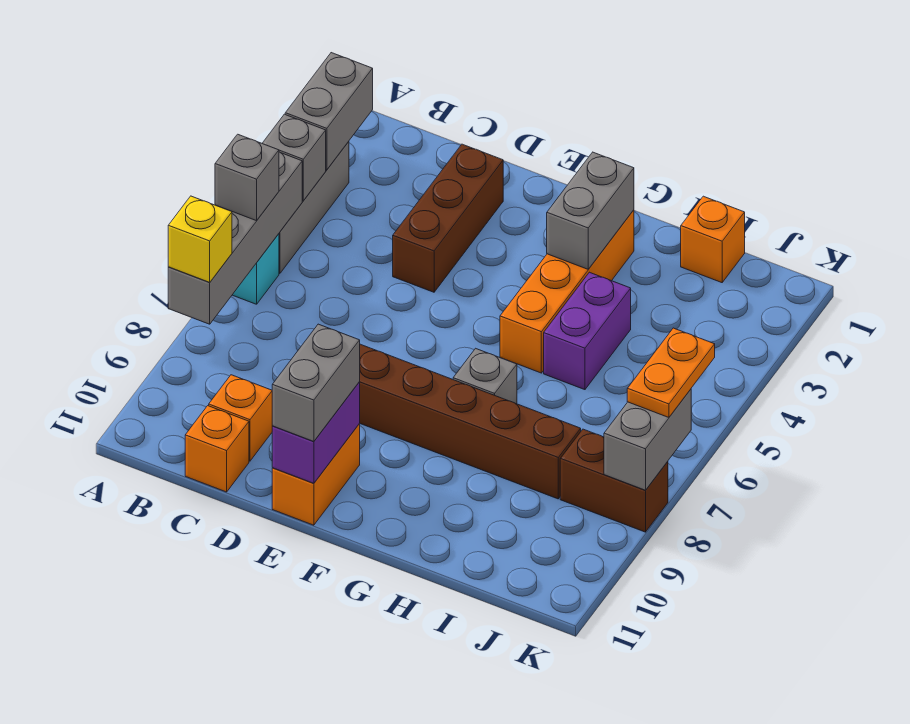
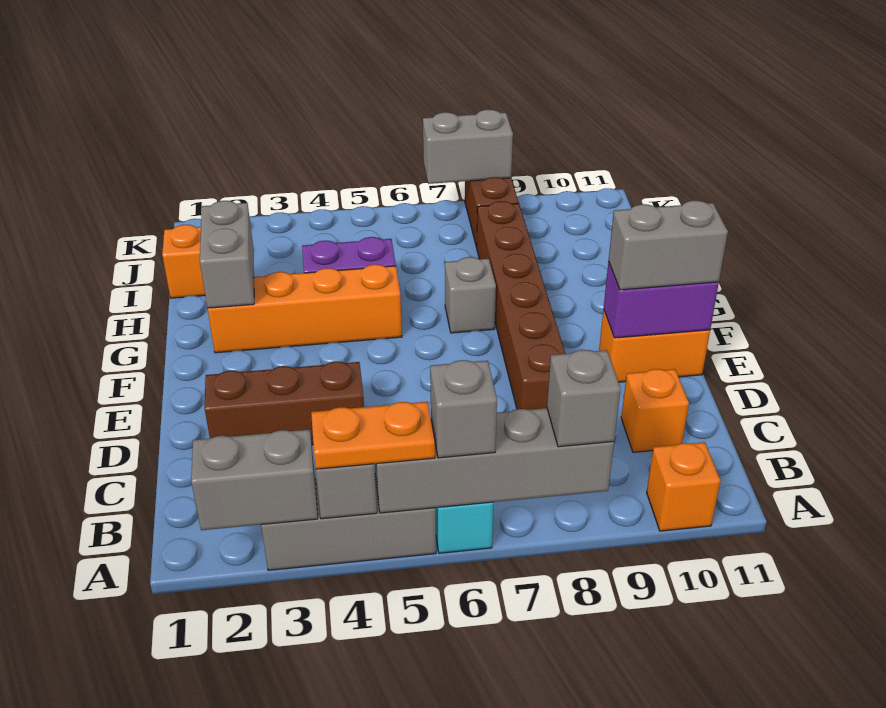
yellow brick A8 level 3 -> grey brick A8 level 3
orange brick C11 level 1 -> orange brick A10 level 1
grey brick G2:G3 level 2 -> grey brick G2:H2 level 2
orange plate K6:K7 level 3 -> orange plate A4:A5 level 3

